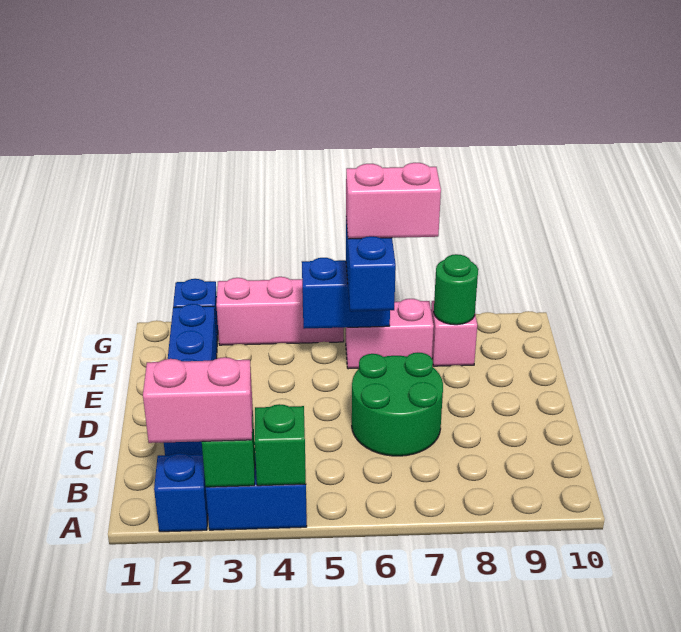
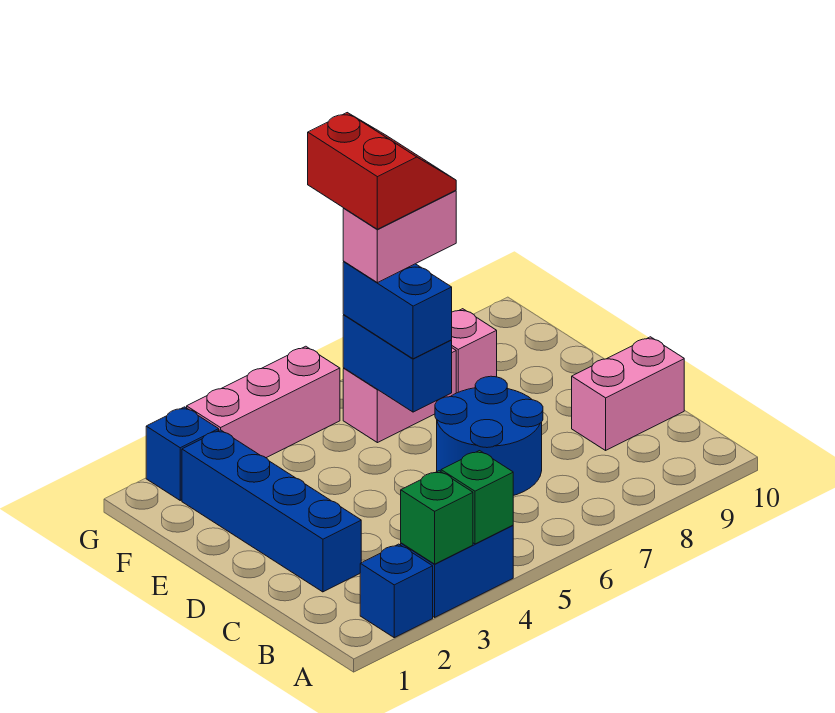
pink brick A2:A3 level 3 -> pink brick C9:C10 level 1
green round brick C6:D7 level 1 -> blue round brick C6:D7 level 1
blue brick F5:F6 level 2 -> blue brick E6:F6 level 2
none -> red slope F6:G7 level 5 top 6
green round brick F8 level 2 -> none

